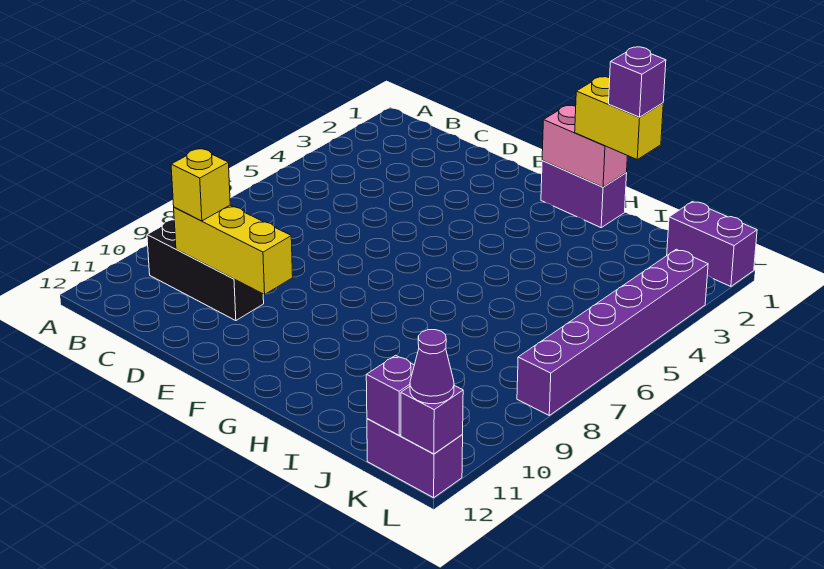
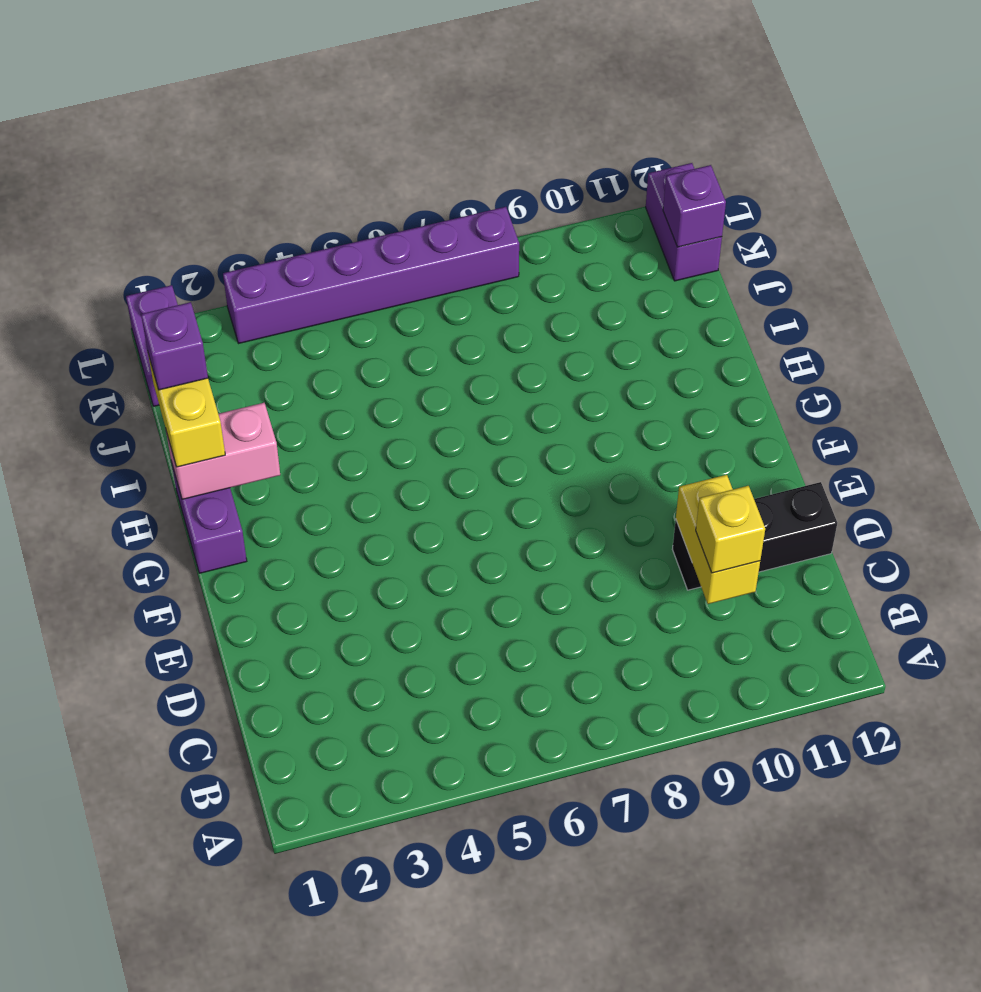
black brick B10:D10 level 1 -> black brick D10:D12 level 1
yellow brick C10:E10 level 2 -> yellow brick C10:D10 level 2
pink brick G1:H1 level 2 -> pink brick H1:H2 level 2
purple brick L12 level 2 -> none
purple cone L12 level 3 -> none

